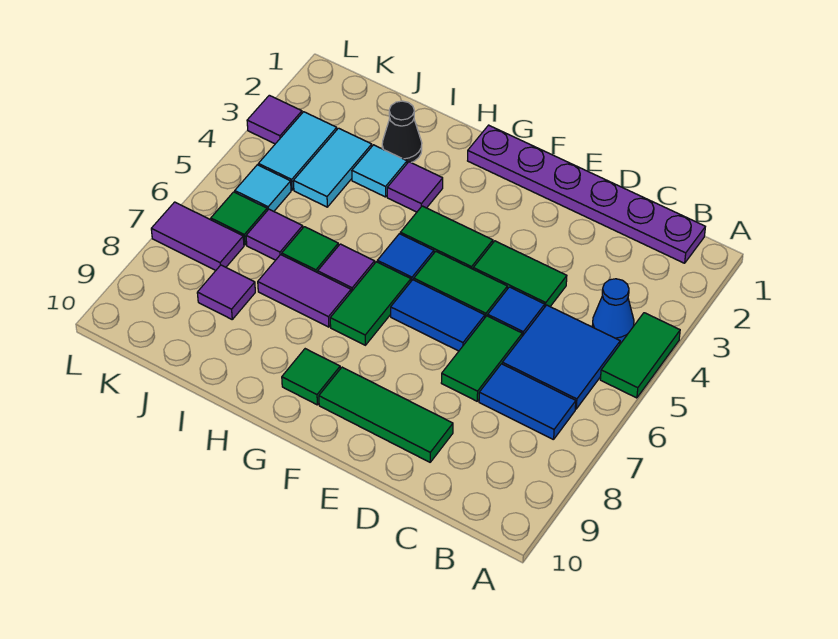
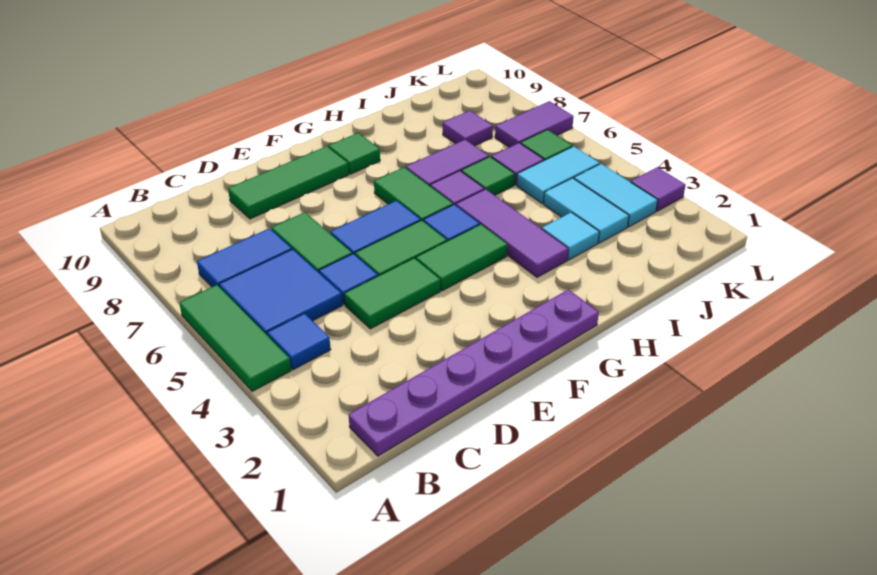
green tile A4:A5 level 1 -> green tile A4:A6 level 1
blue cone B4 level 1 -> blue tile B4 level 1
purple tile H3 level 1 -> purple tile H3:H5 level 1
black cone I2 level 1 -> none
cyan tile K5 level 1 -> cyan tile J5:K5 level 1

